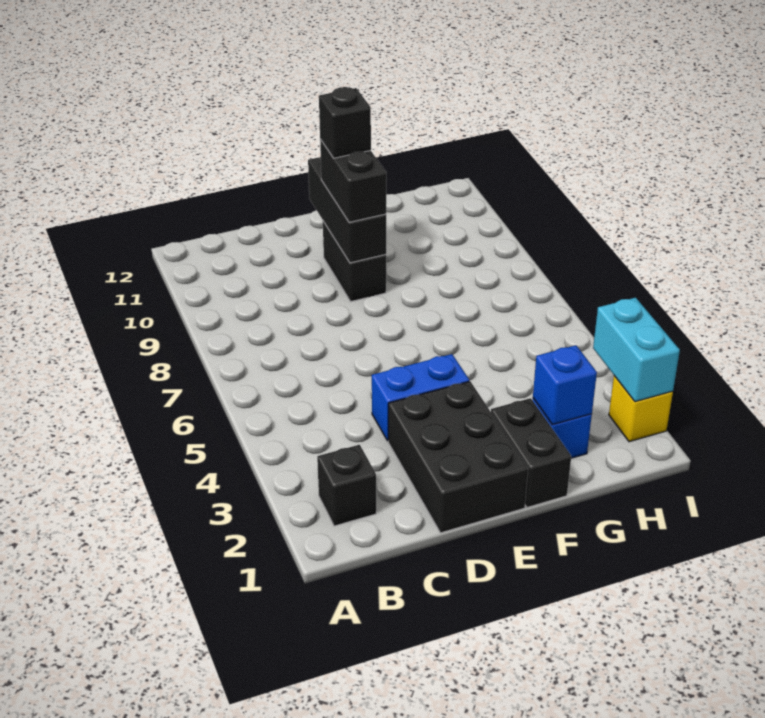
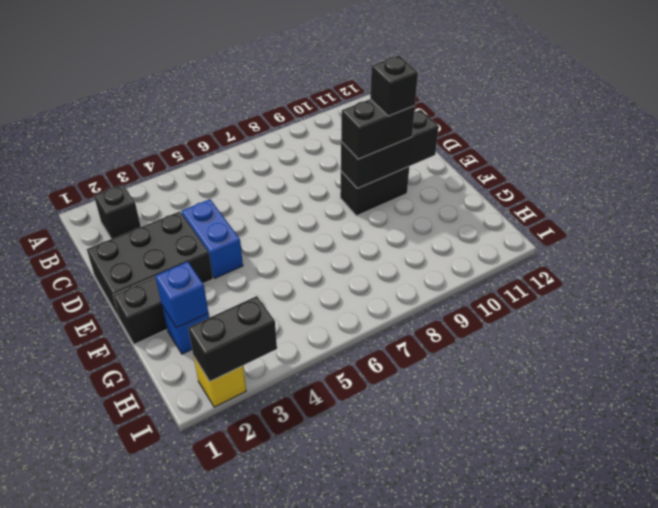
cyan brick I2:I3 level 2 -> black brick I2:I3 level 2

